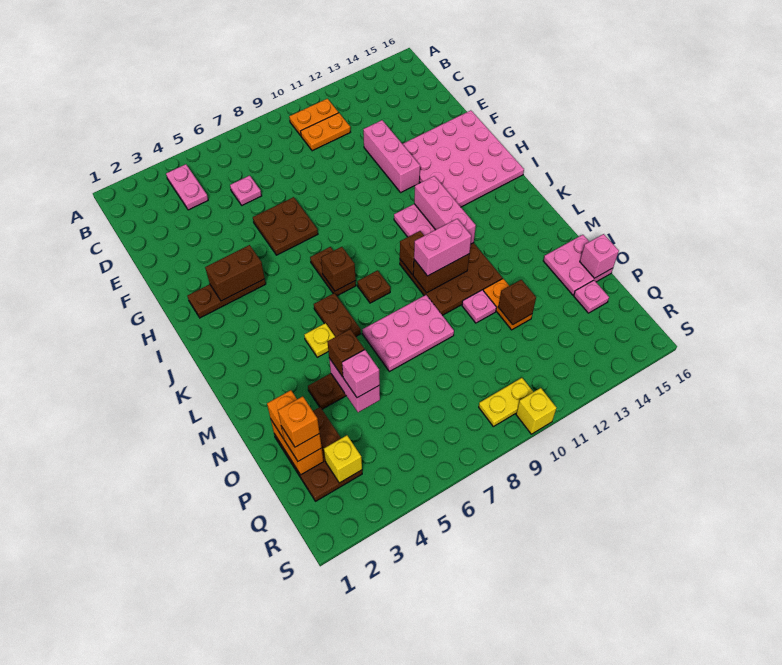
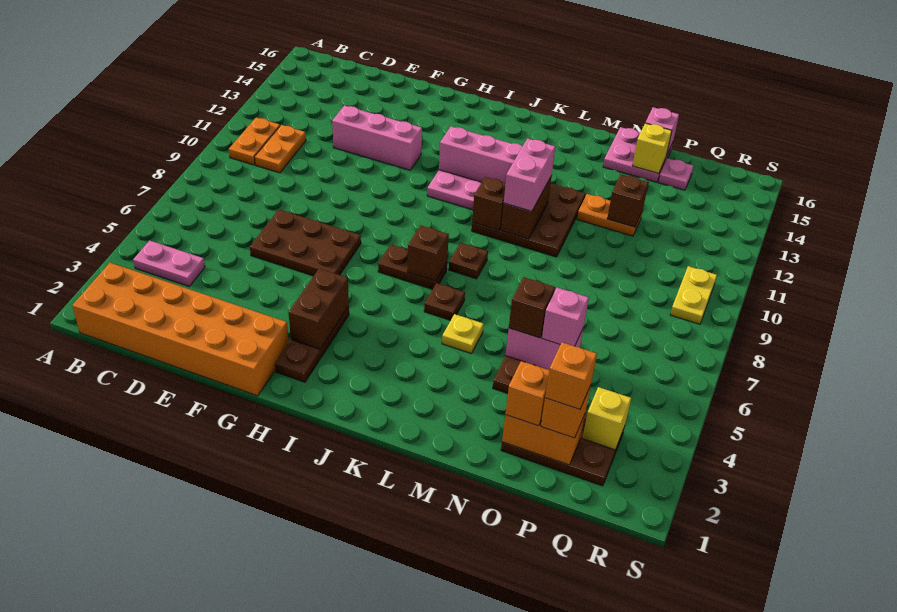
none -> orange brick B1:G2 level 1
pink plate D6 level 1 -> none
brown plate F6:G7 level 1 -> brown plate E6:G7 level 1
pink plate F13:I16 level 1 -> none
brown plate K6:L6 level 1 -> brown plate K6 level 1
pink plate M7:N9 level 1 -> none
pink plate N11 level 1 -> none
yellow brick S10 level 1 -> yellow brick O15 level 2

